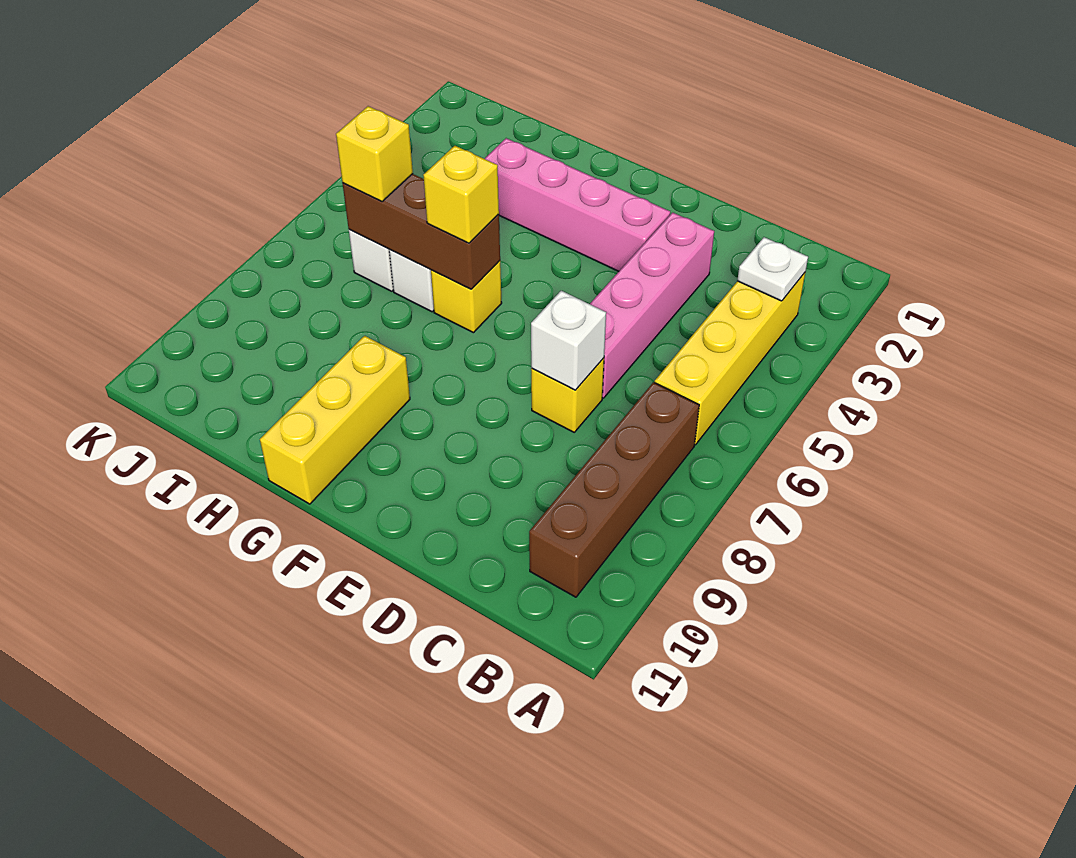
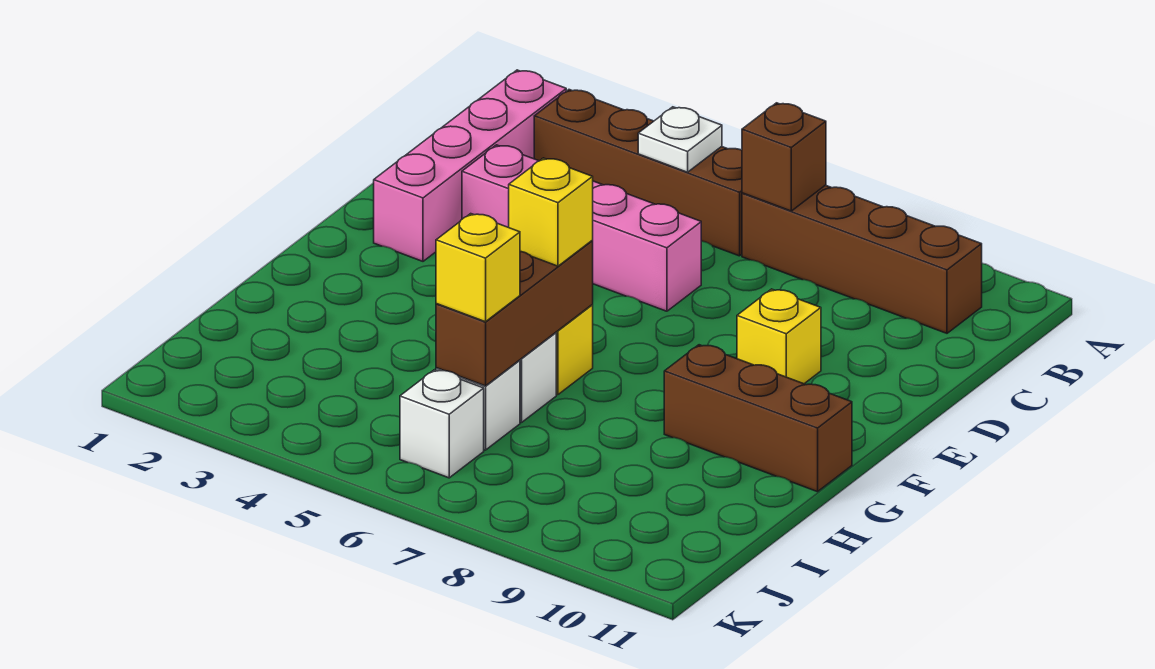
yellow brick B3:B6 level 1 -> brown brick B3:B6 level 1
white plate B3 level 2 -> white plate B5 level 2
none -> brown brick B7 level 2
yellow brick D7 level 1 -> yellow brick E9 level 1
white brick D7 level 2 -> white brick J6 level 1
pink brick E3:H3 level 1 -> pink brick B2:E2 level 1
yellow brick G9:G11 level 1 -> brown brick G9:G11 level 1

